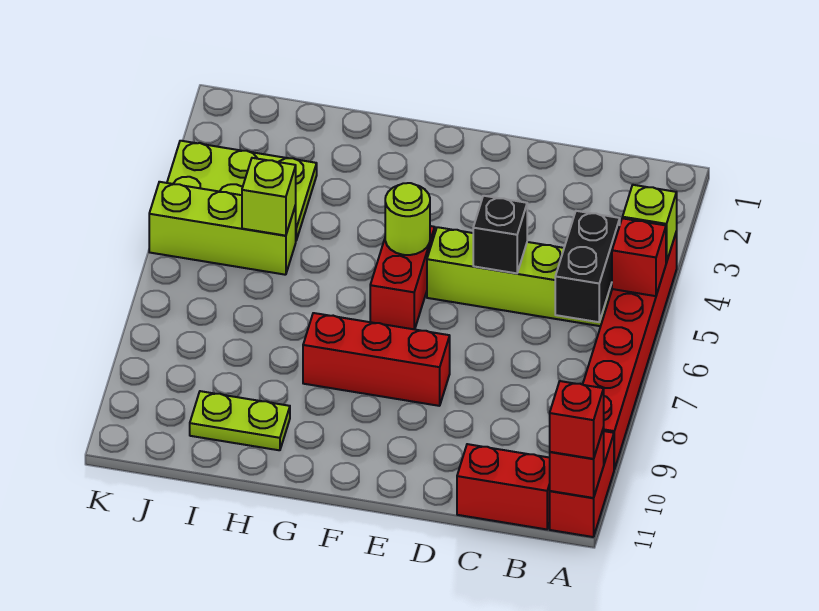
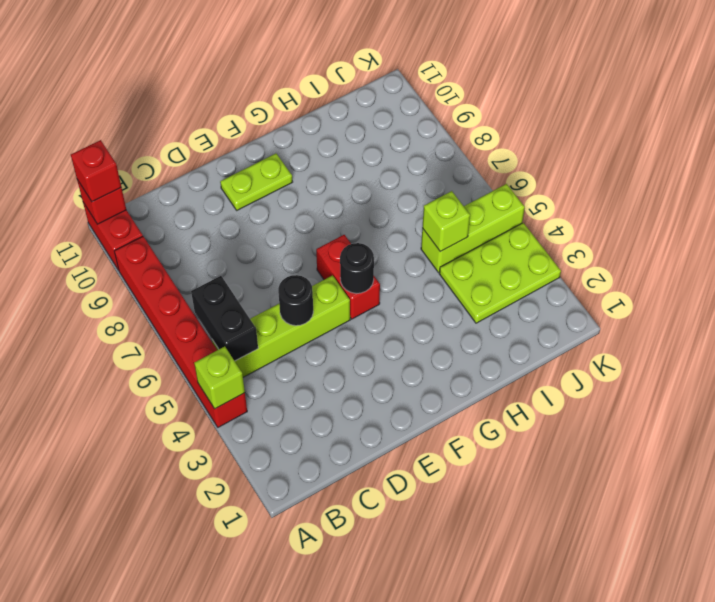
red brick A5 level 2 -> none
red brick B11:C11 level 1 -> none
black brick D5 level 2 -> black round brick D5 level 2
red brick E8:G8 level 1 -> none
lime round brick F5 level 2 -> black round brick F5 level 2
lime plate H10:I10 level 1 -> lime plate E10:F10 level 1

